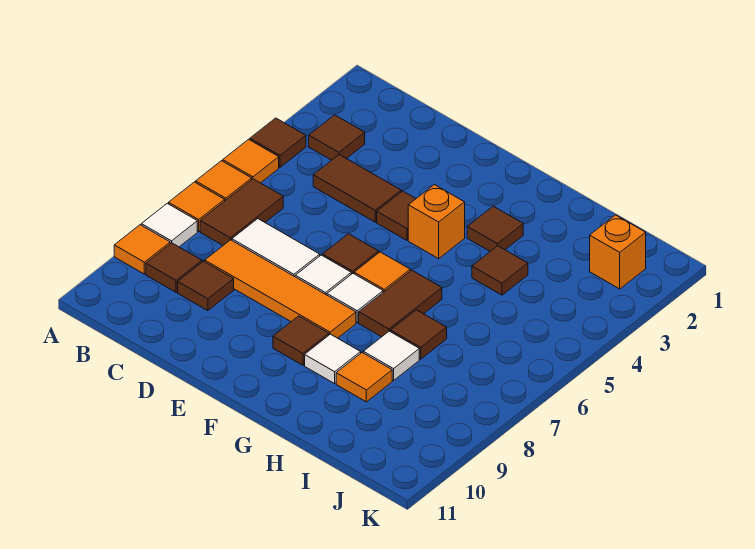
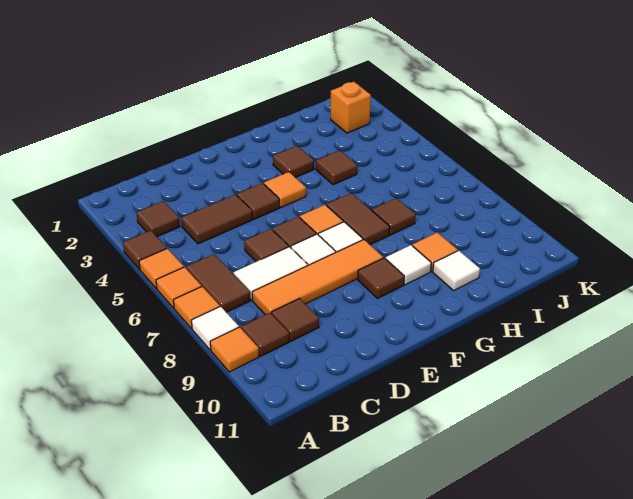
none -> brown tile D6 level 1
orange brick F4 level 1 -> orange tile F4 level 1
white tile H8 level 1 -> white tile H10 level 1

